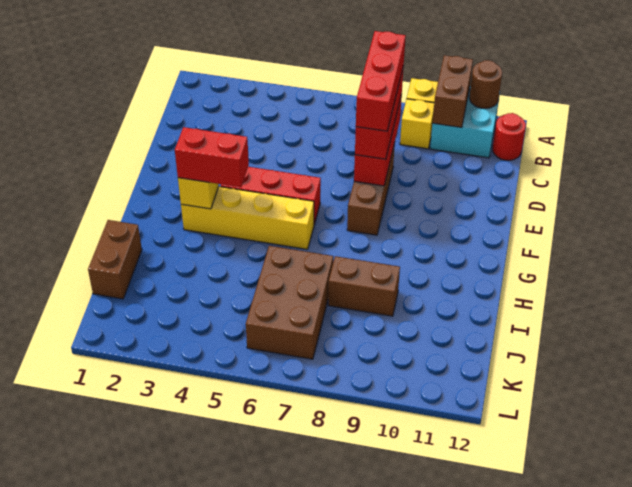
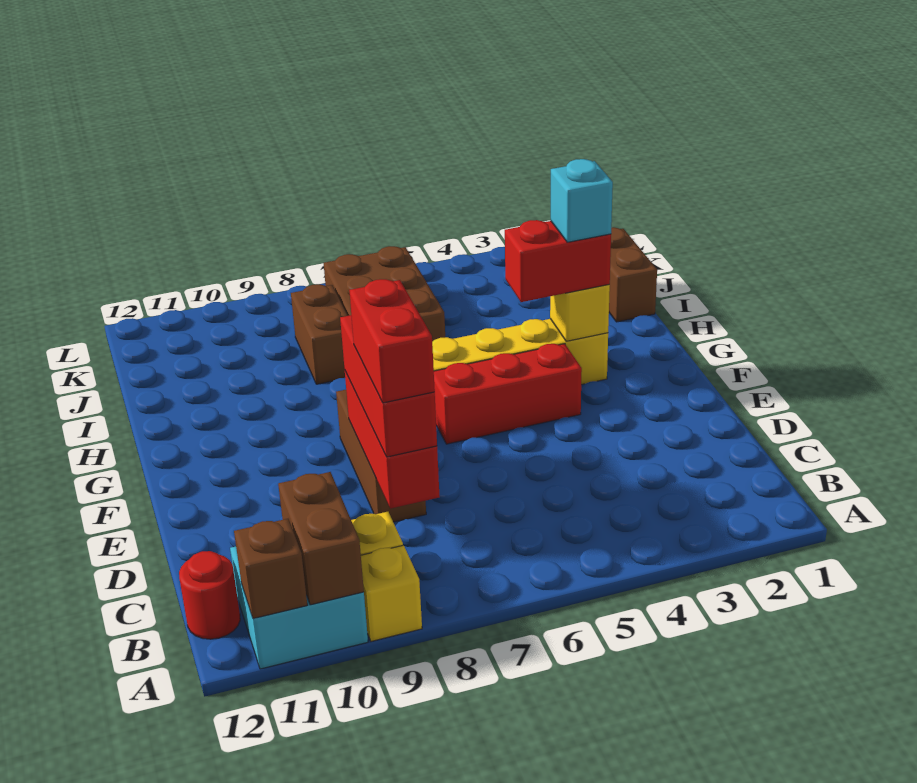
brown round brick A11 level 2 -> brown brick A11 level 2
red brick C8:E8 level 4 -> red brick C8:D8 level 4
none -> cyan brick G3 level 4
brown brick I8:I9 level 1 -> brown brick I8:J8 level 1

